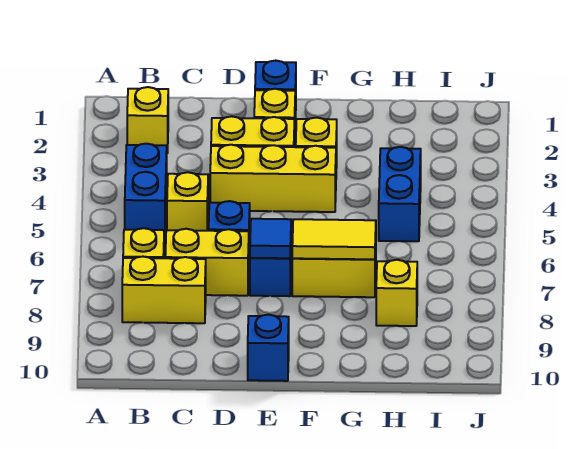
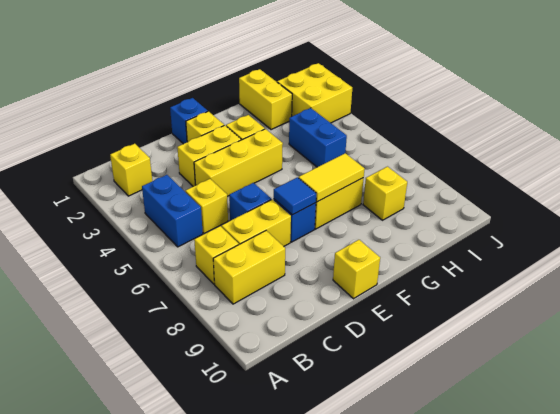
blue brick E10 level 1 -> yellow brick E10 level 1
none -> yellow brick H1:H2 level 1
none -> yellow brick I2:J3 level 1

